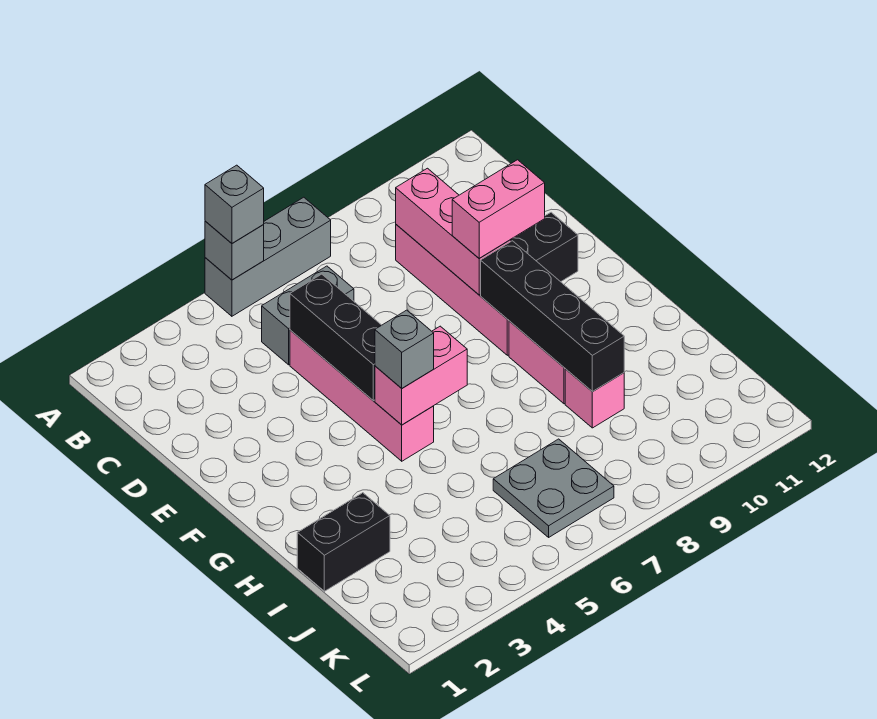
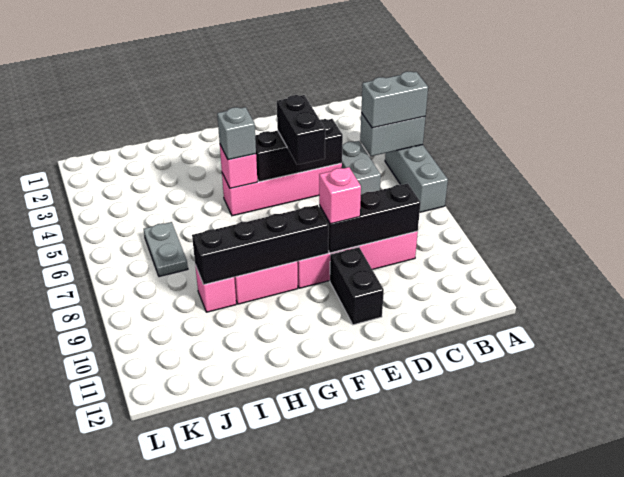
grey brick A5 level 2 -> grey brick A5:B5 level 2
grey brick A5 level 3 -> grey brick A5:B5 level 3
pink brick C9:E9 level 2 -> black brick C9:E9 level 2
pink brick E9:E10 level 3 -> pink brick E9 level 3
pink brick G5:G6 level 2 -> pink brick G5 level 2
black brick I1:I2 level 1 -> black brick E5:E6 level 3
grey plate J6:K7 level 1 -> grey plate J6:J7 level 1

